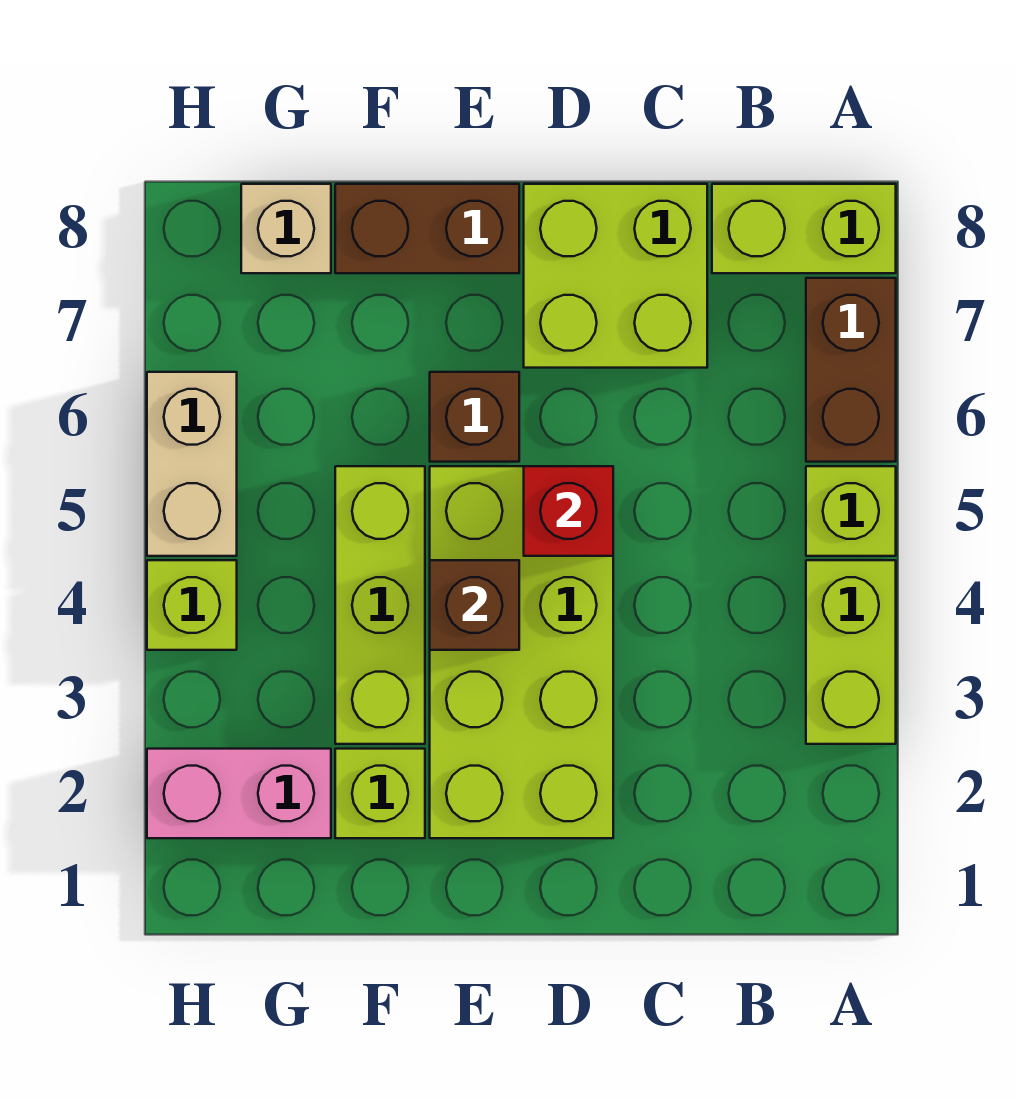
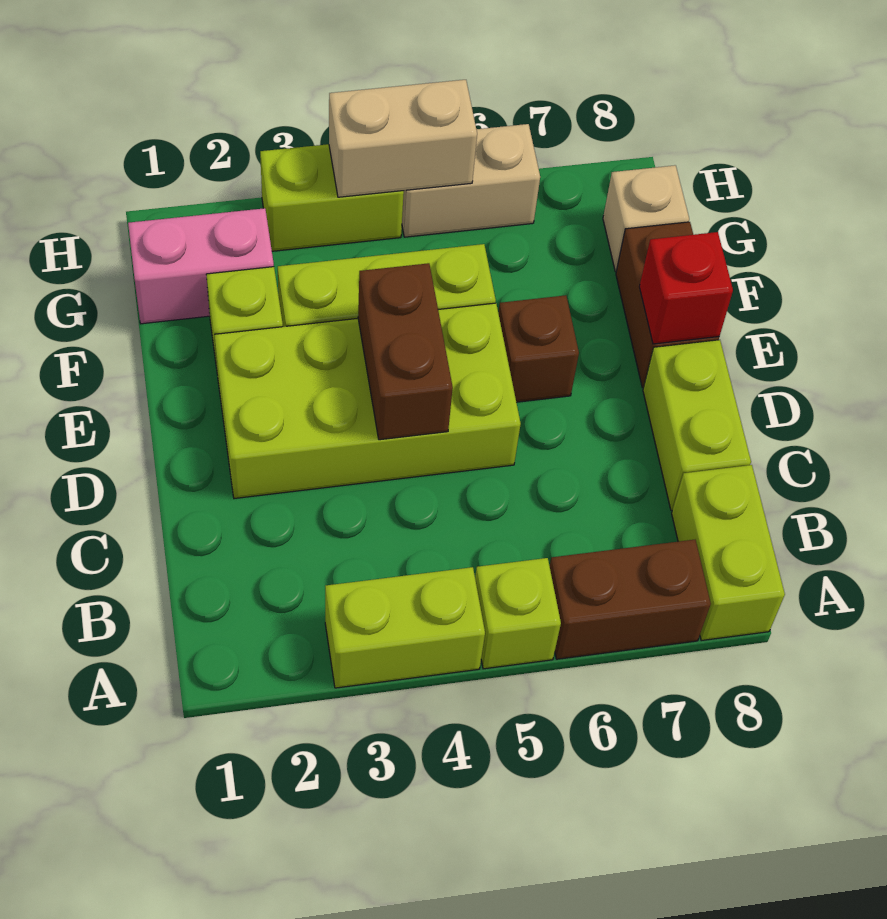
lime brick C7:D8 level 1 -> lime brick C8:D8 level 1
red brick D5 level 2 -> red brick E8 level 2
brown brick E4 level 2 -> brown brick D4:E4 level 2
pink brick G2:H2 level 1 -> pink brick G1:G2 level 1
lime brick H4 level 1 -> lime brick H3:H4 level 1
none -> tan brick H4:H5 level 2

